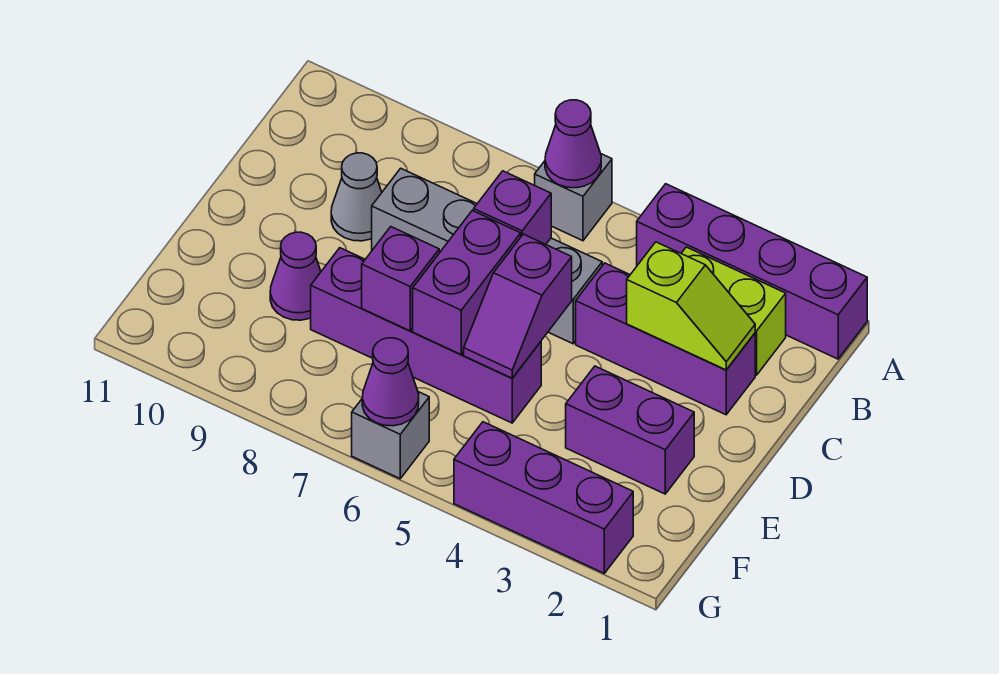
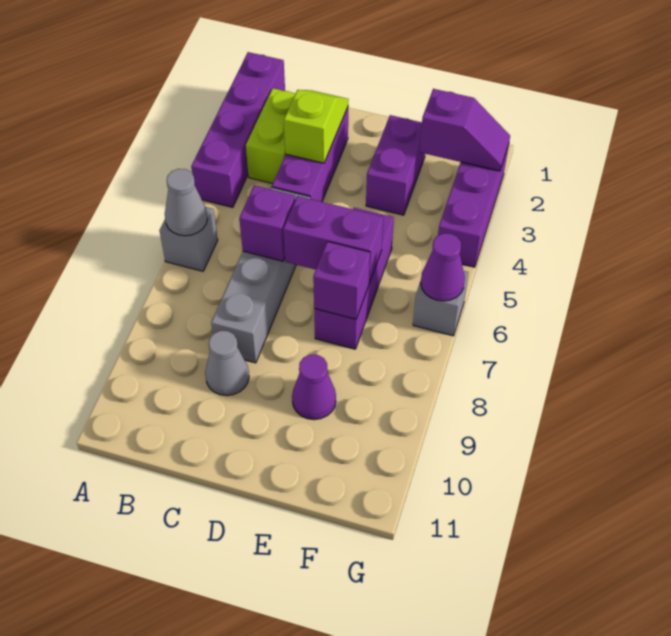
purple cone A6 level 2 -> grey cone A6 level 2
purple slope D5:E5 level 2 top D -> purple slope F2:G2 level 2 top F
purple brick E5:E8 level 1 -> purple brick E5:E7 level 1

